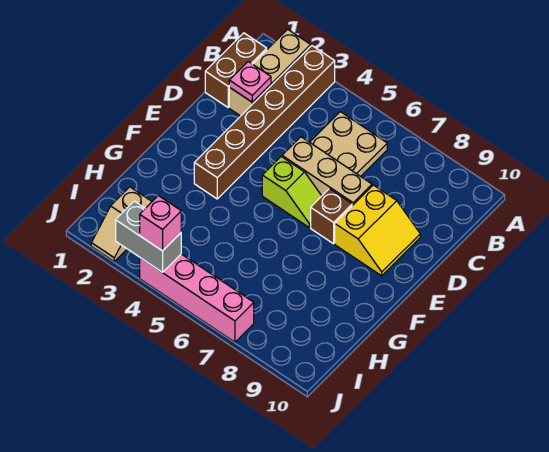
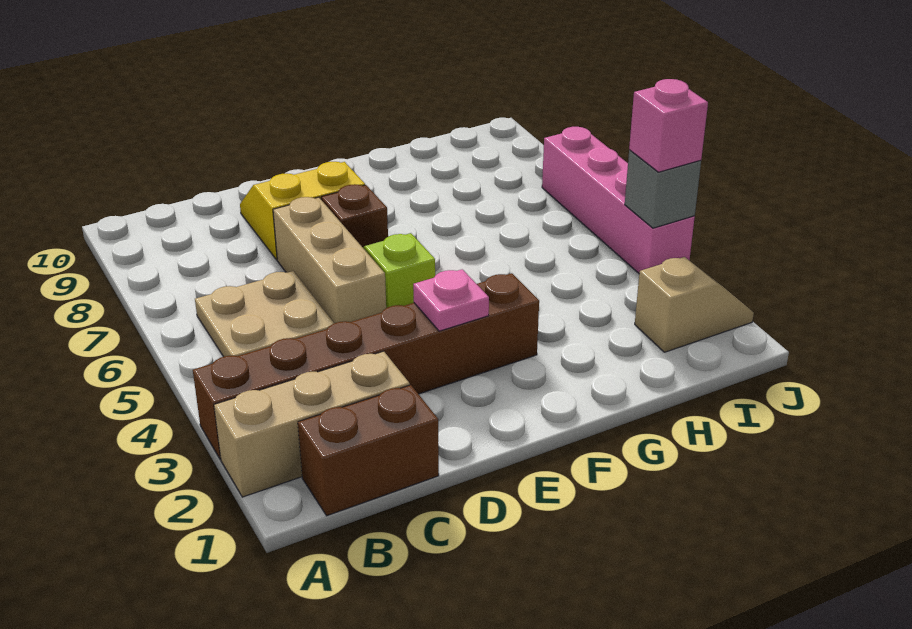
pink plate C2 level 2 -> pink plate E3 level 2
grey brick J3:J4 level 2 -> grey brick J4 level 2

